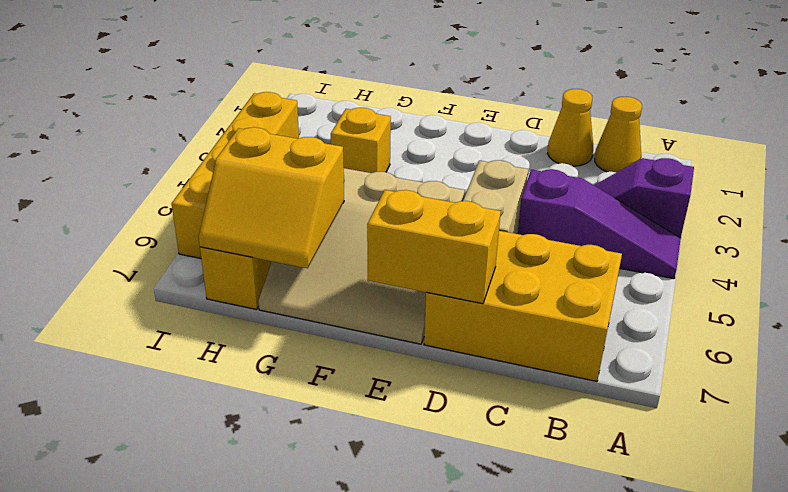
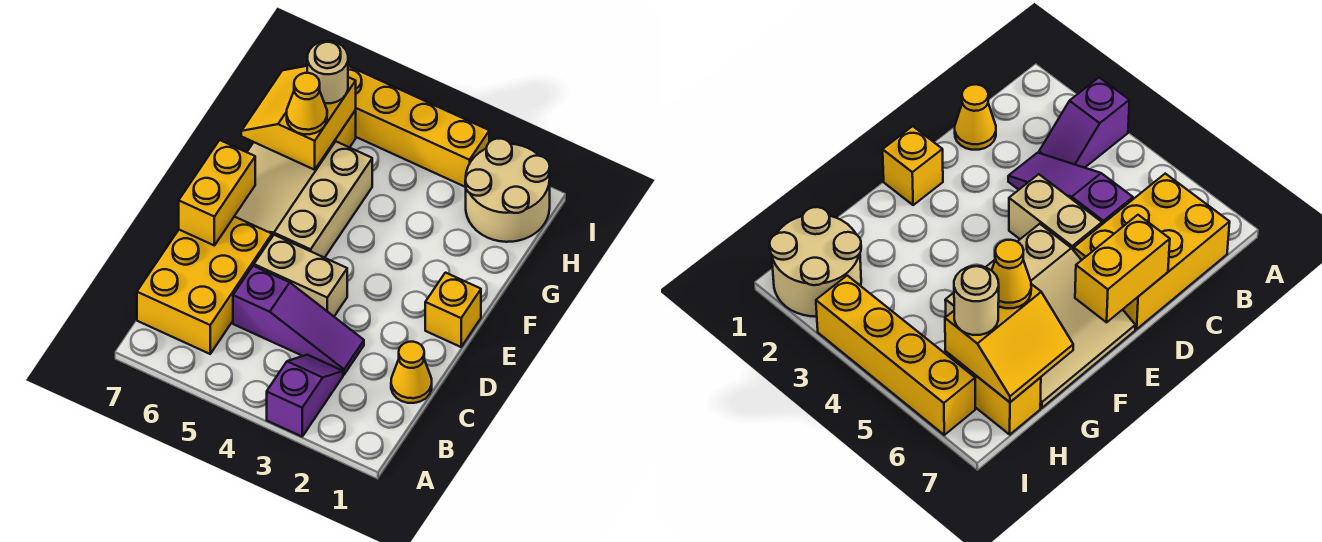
purple slope A4:C4 level 1 top C -> purple slope C3:C5 level 1 top 5
yellow cone B1 level 1 -> yellow cone G6 level 3
yellow brick G3 level 1 -> yellow brick E1 level 1
none -> tan round brick H1:I2 level 1
none -> tan round brick H6 level 3

